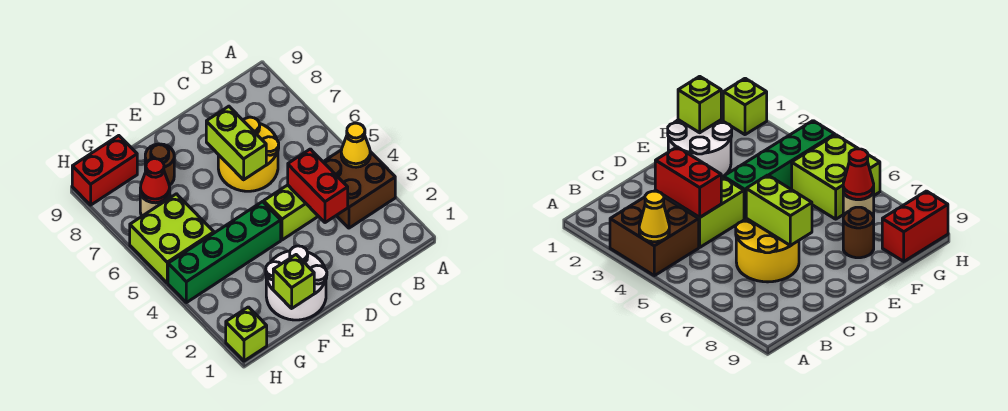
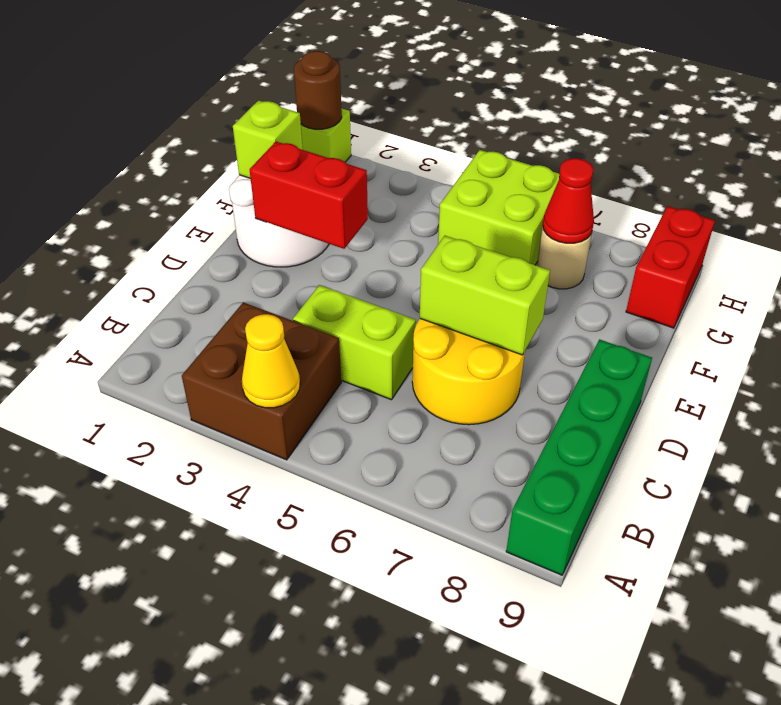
red brick C3:C4 level 2 -> red brick E2:E3 level 2
lime brick C4:D4 level 1 -> lime brick C4:C5 level 1
green brick E4:H4 level 1 -> green brick A9:D9 level 1
brown round brick F8 level 1 -> brown round brick H1 level 2

